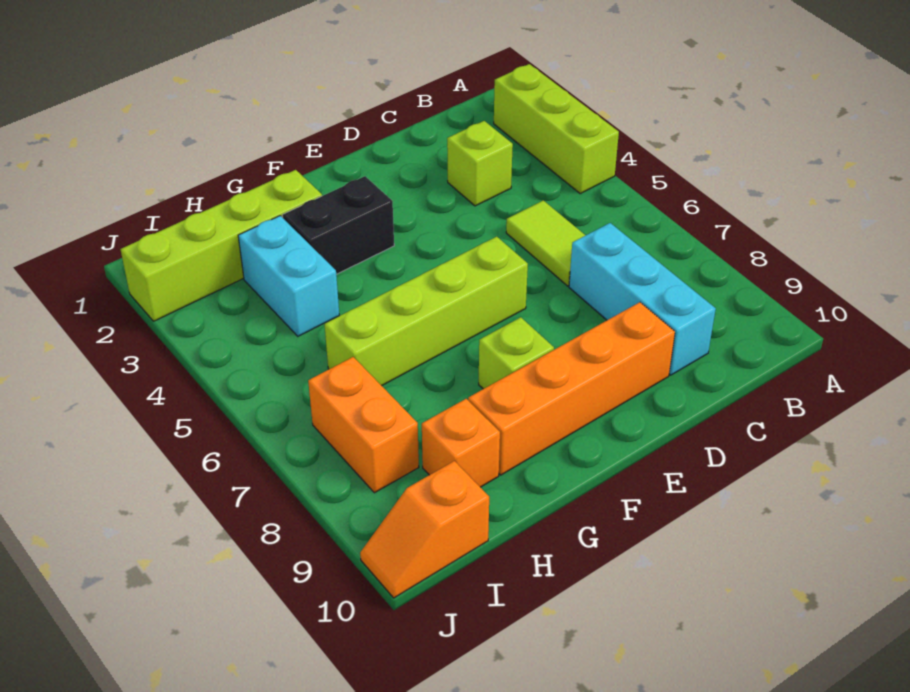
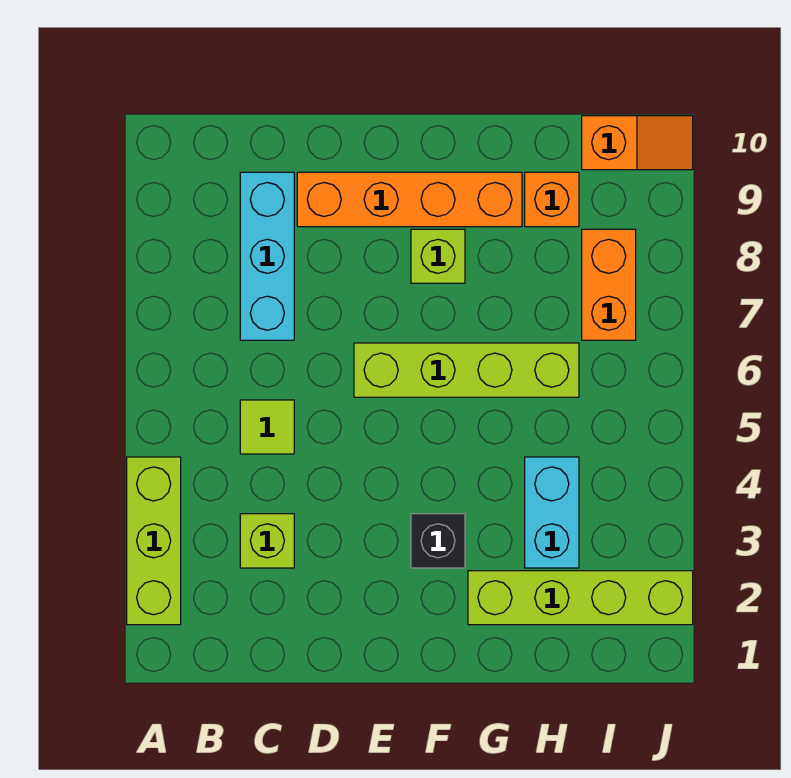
lime tile C5:C6 level 1 -> lime tile C5 level 1
black brick F3:G3 level 1 -> black brick F3 level 1

